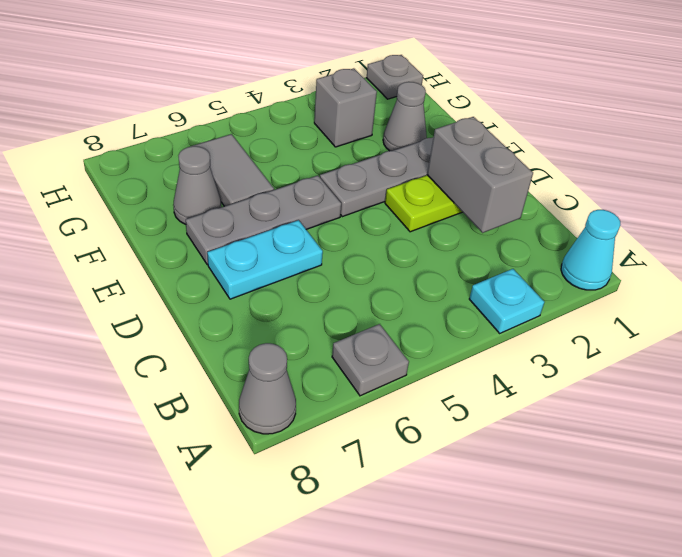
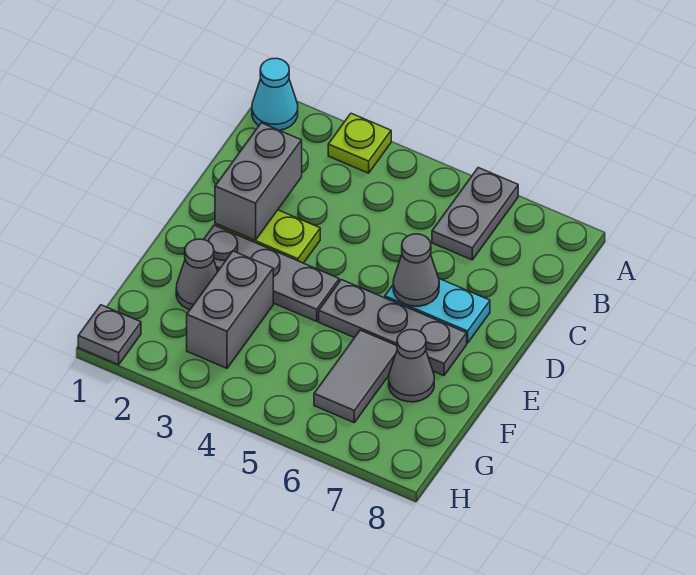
cyan plate A3 level 1 -> lime plate A3 level 1
grey plate A6 level 1 -> grey plate A6:B6 level 1
grey cone A8 level 1 -> grey cone D6 level 2
grey brick G3 level 1 -> grey brick F3:G3 level 1

